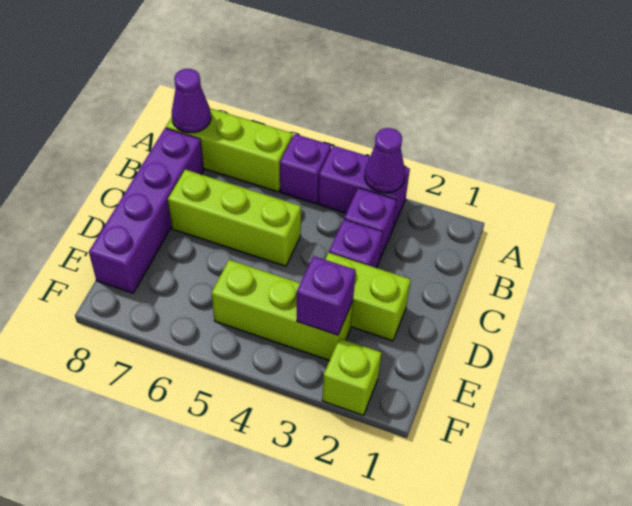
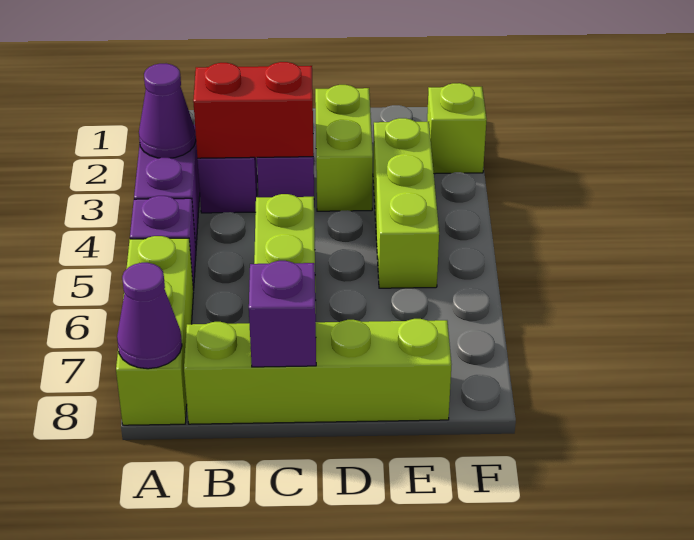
none -> red brick B3:C3 level 2
purple brick B8:E8 level 1 -> lime brick B8:E8 level 1
purple brick E3 level 2 -> purple brick C8 level 2

